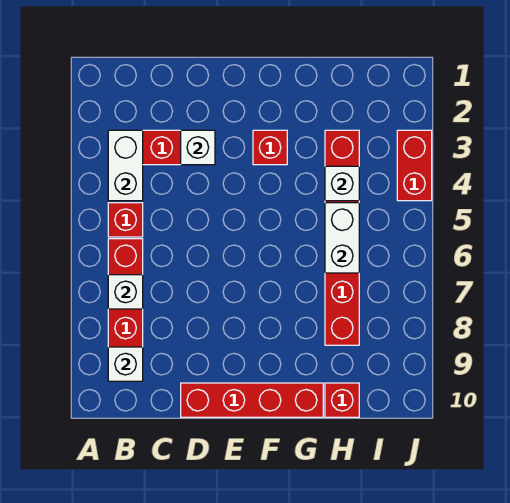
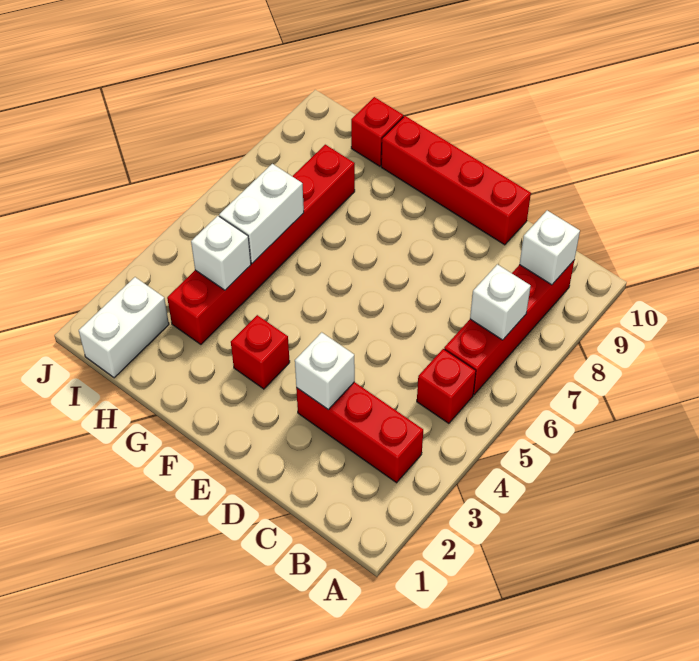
white brick B3:B4 level 2 -> white brick I1:I2 level 1
red brick J3:J4 level 1 -> none

